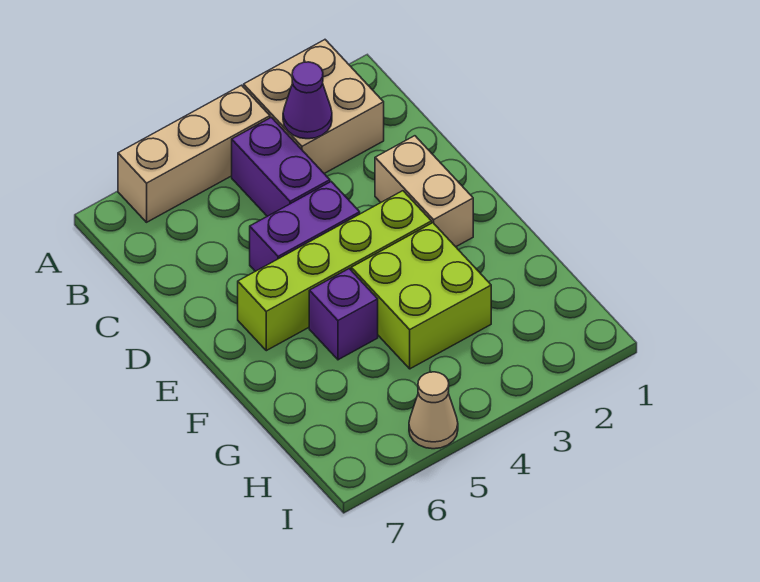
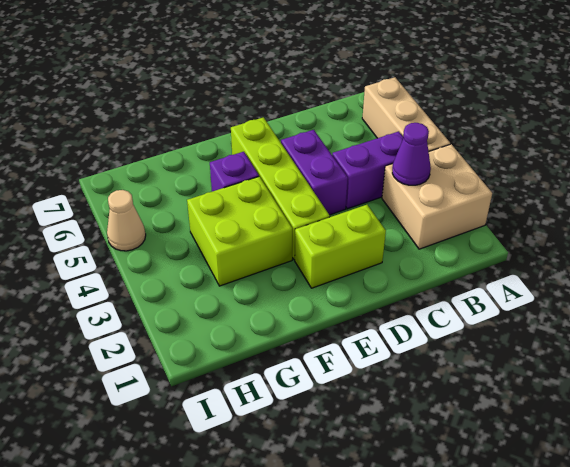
tan brick D2:E2 level 1 -> lime brick D2:E2 level 1

